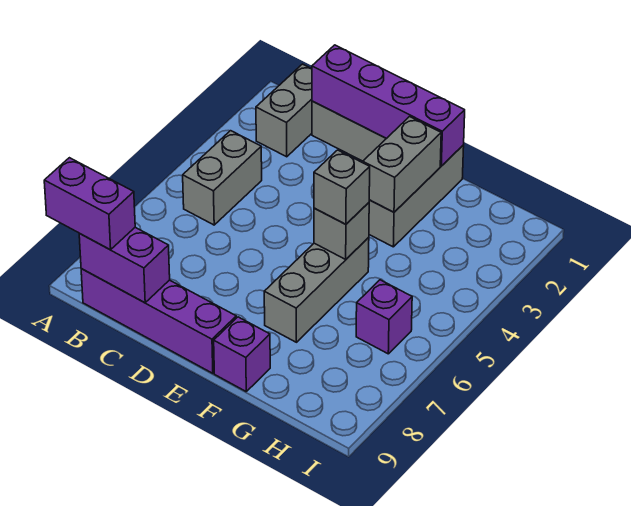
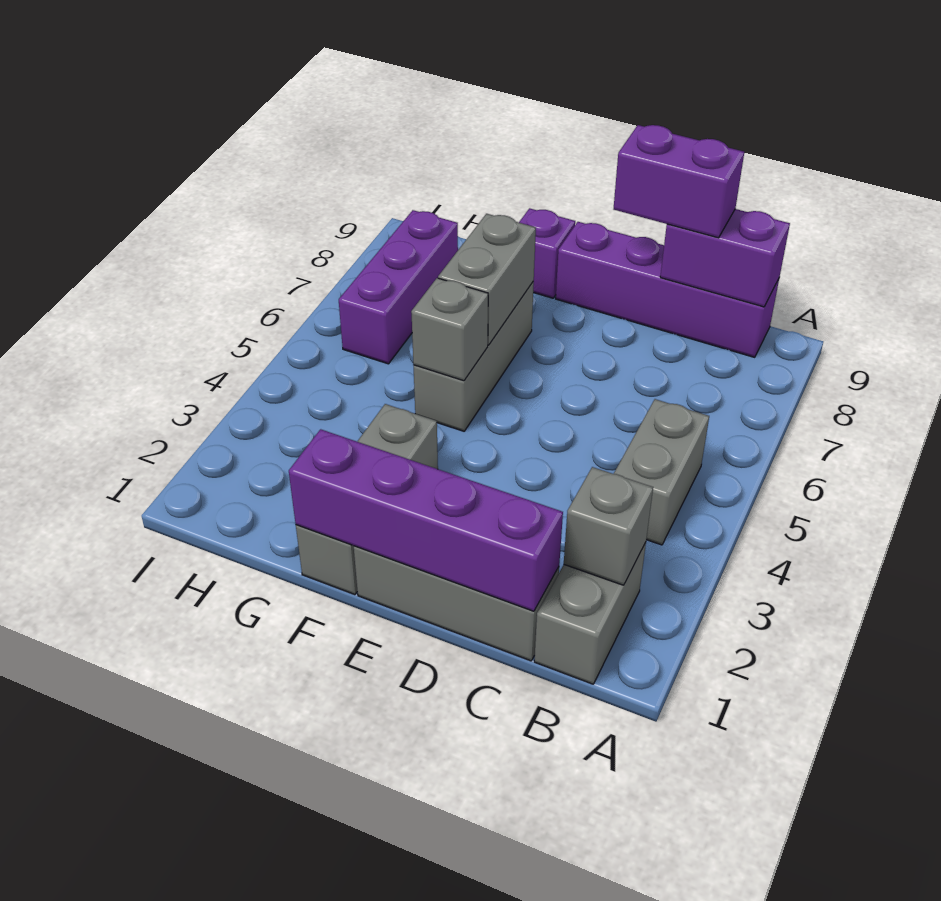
purple brick A9:B9 level 3 -> purple brick C9:D9 level 3
grey brick F2:F3 level 2 -> grey brick F6:F7 level 2
grey brick F5 level 3 -> grey brick B2 level 2
purple brick H6 level 1 -> purple brick H6:H8 level 1

